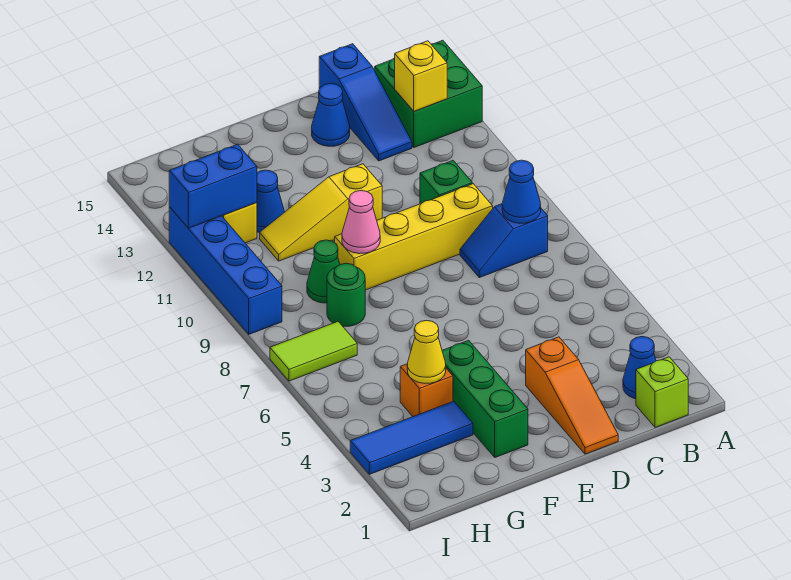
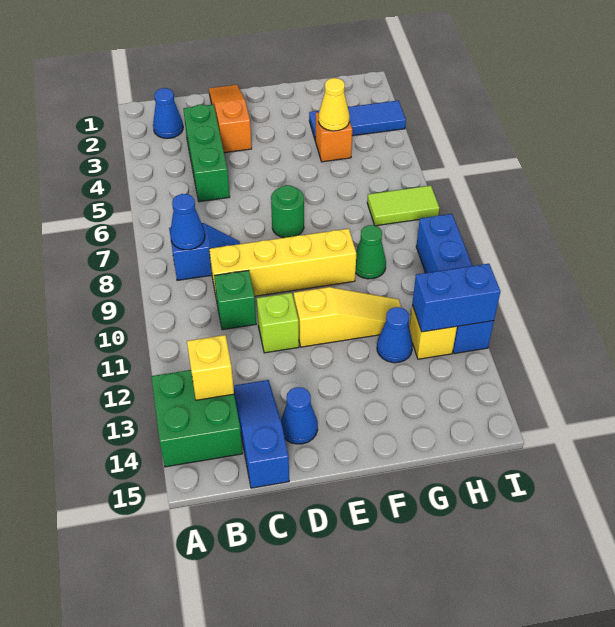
lime brick B1 level 1 -> lime brick D11 level 1
green brick F2:F4 level 1 -> green brick C3:C5 level 1
pink cone F9 level 2 -> none
green round brick G8 level 1 -> green round brick E7 level 1

